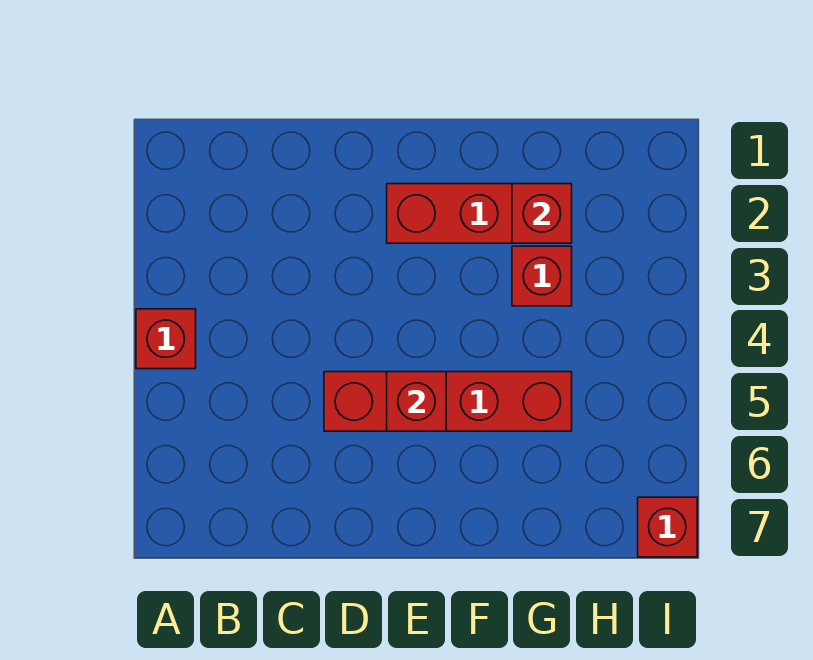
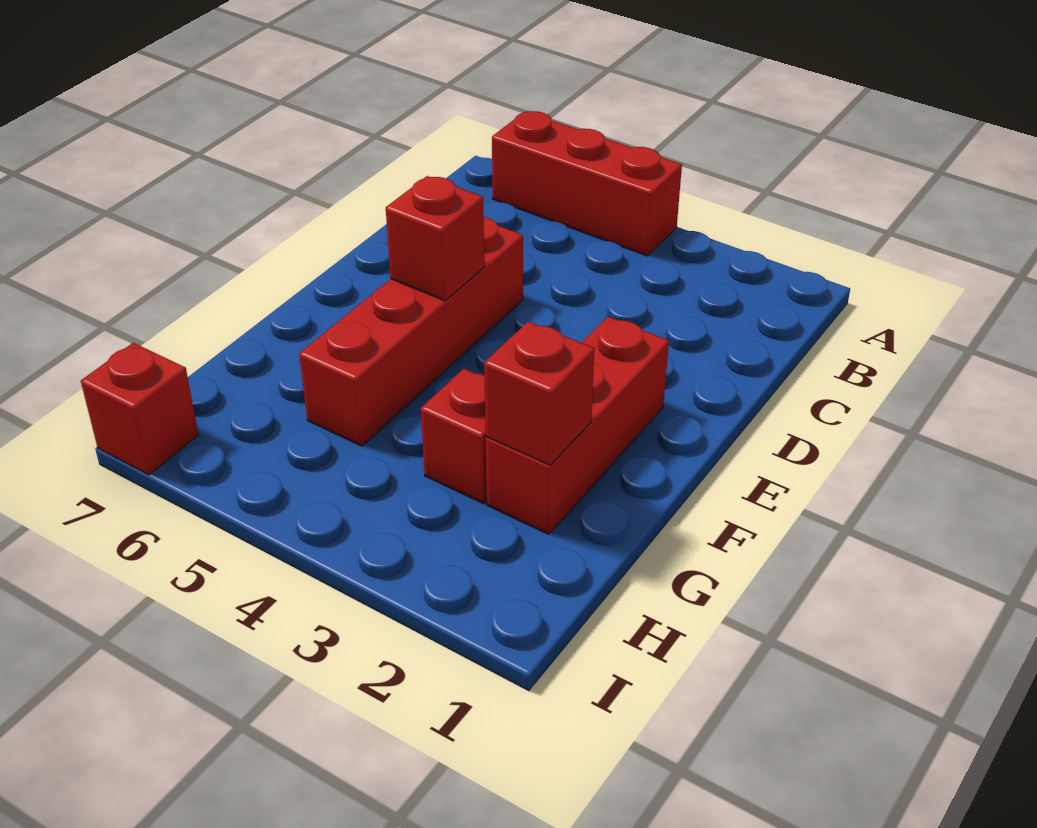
red brick A4 level 1 -> red brick A4:A6 level 1

